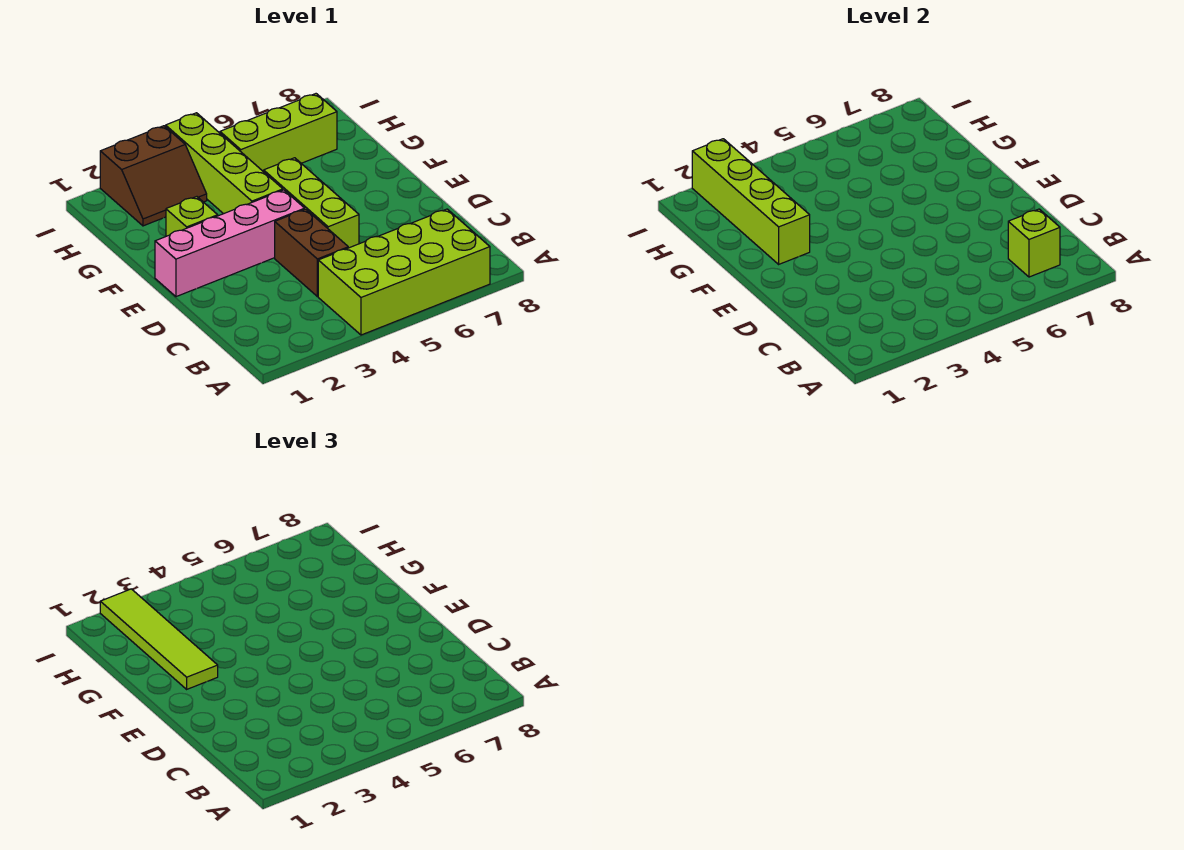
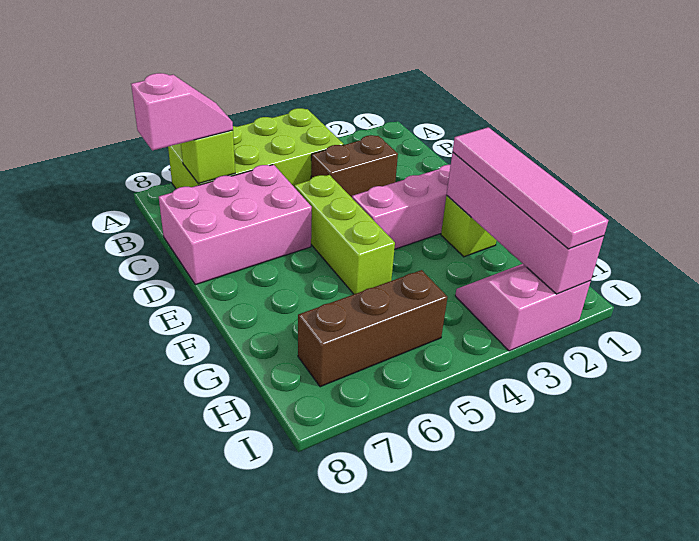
none -> pink slope B7:B8 level 3 top 8
brown brick C4:D4 level 1 -> brown brick C3:C4 level 1
none -> pink brick C6:D8 level 1
lime brick F2:I2 level 2 -> pink brick F2:I2 level 2
lime tile F2:I2 level 3 -> pink tile F2:I2 level 3
lime brick F4:I4 level 1 -> none
brown slope H2:I3 level 1 top I -> pink slope H2:I3 level 1 top I
lime brick H5:H7 level 1 -> brown brick H5:H7 level 1

